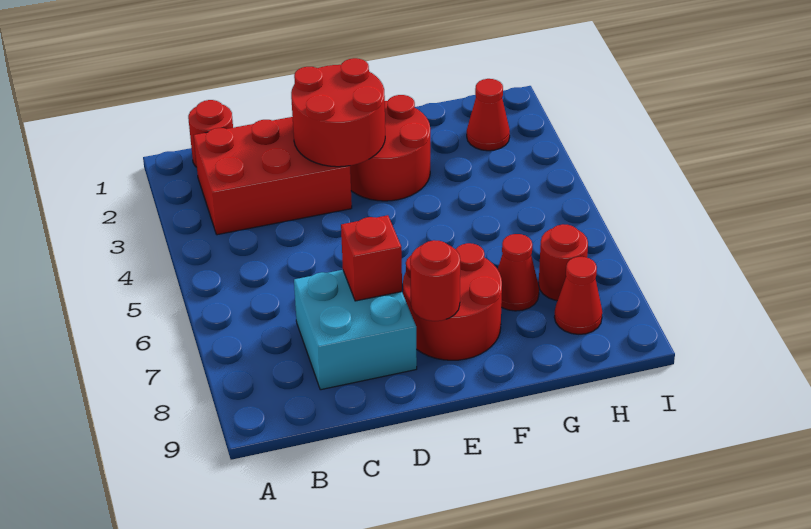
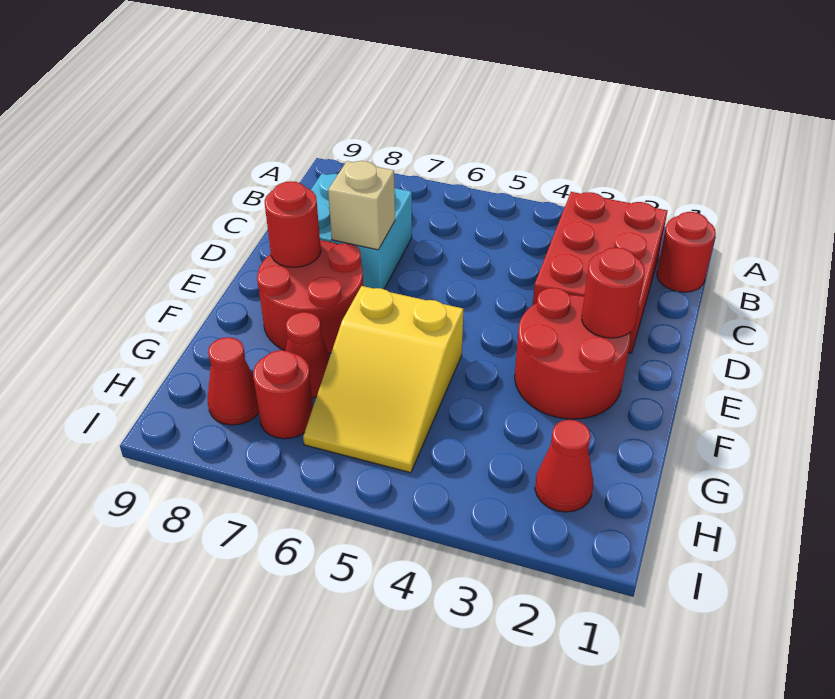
red round brick D2:E3 level 2 -> red round brick E2 level 2
red brick D7 level 2 -> tan brick D7 level 2
none -> yellow slope F5:H6 level 1 top F

